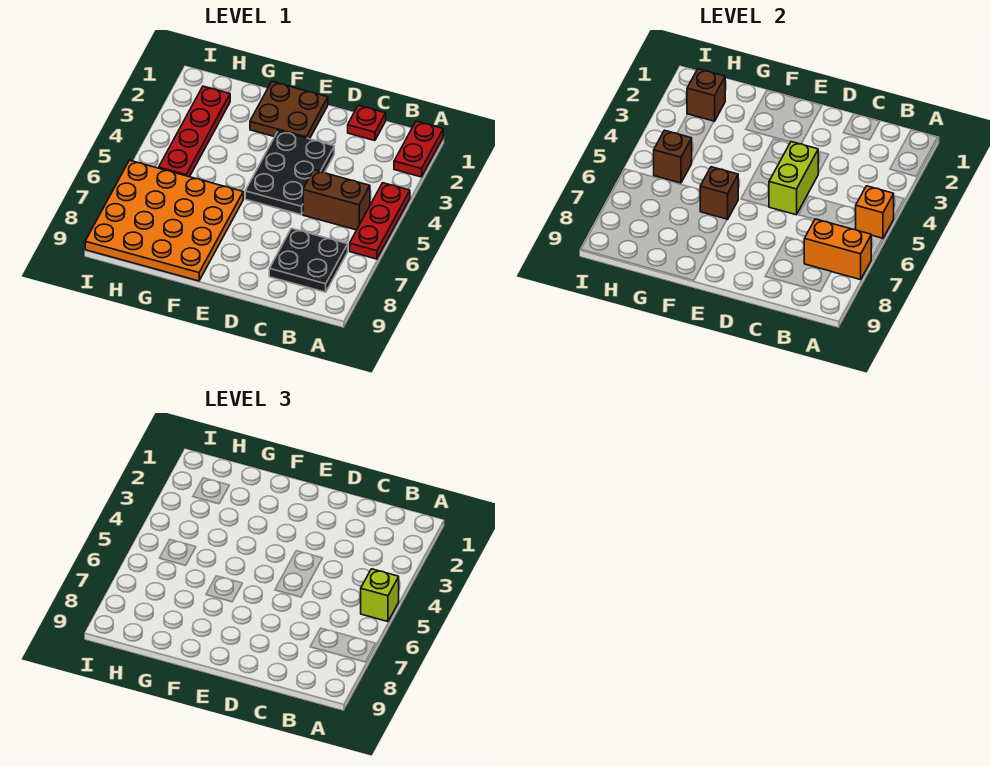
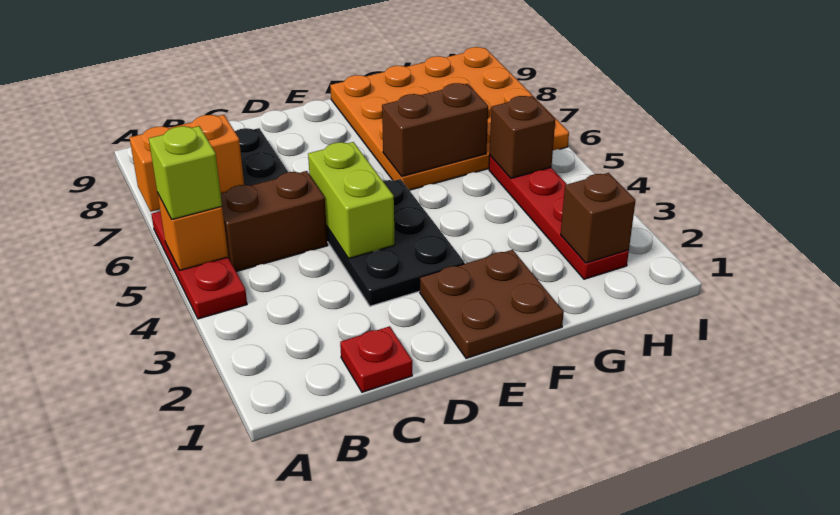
red plate A1:A2 level 1 -> none
brown brick F6 level 2 -> brown brick F6:G6 level 2

